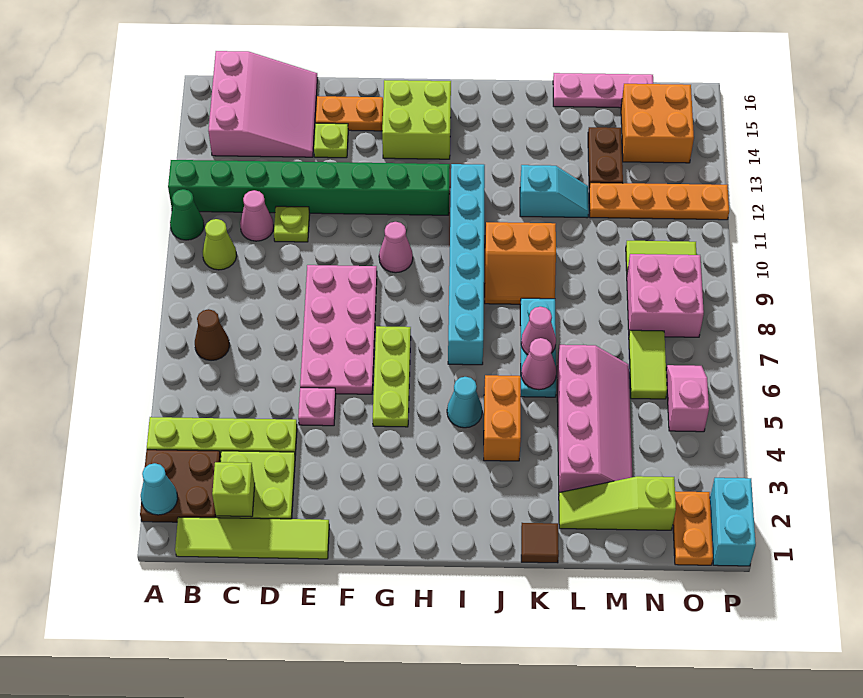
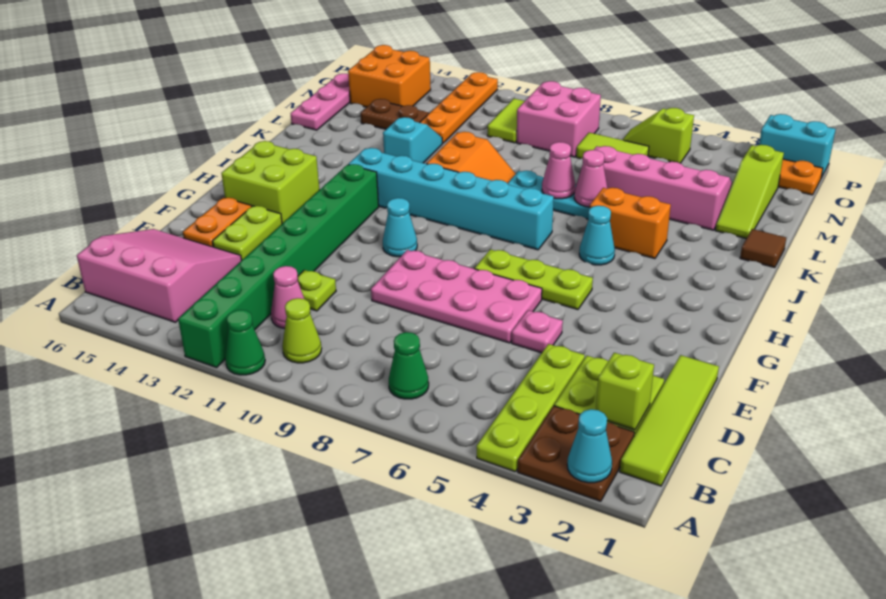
brown cone B7 level 1 -> green cone B7 level 1
lime plate E14 level 1 -> lime plate E14:F14 level 1
pink cone G10 level 1 -> cyan cone G10 level 1
pink slope O5:O6 level 1 top 5 -> lime slope O5:O6 level 1 top 5

